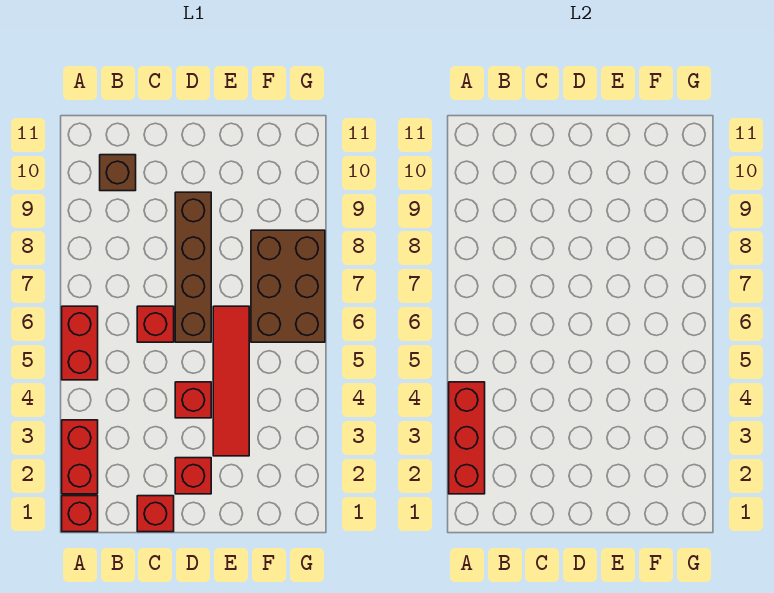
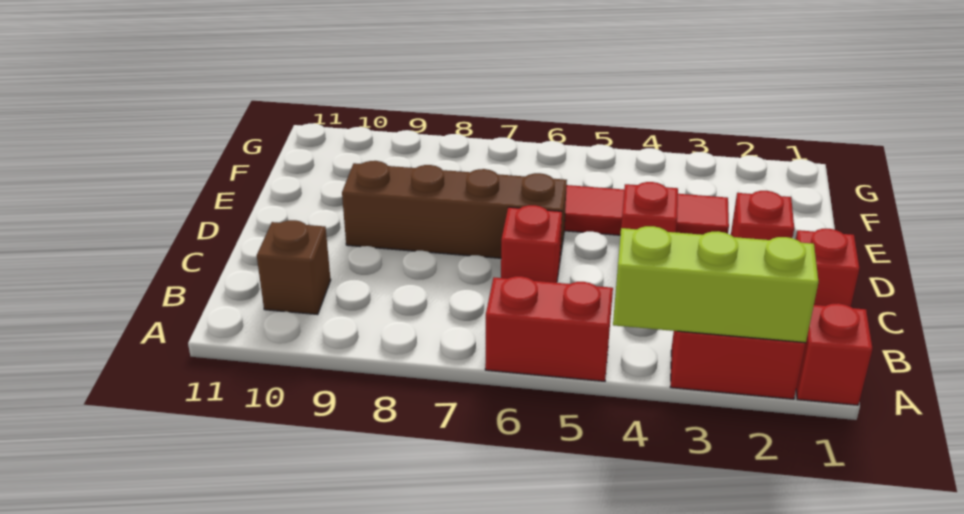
red brick A2:A4 level 2 -> lime brick A2:A4 level 2
brown brick F6:G8 level 1 -> none

